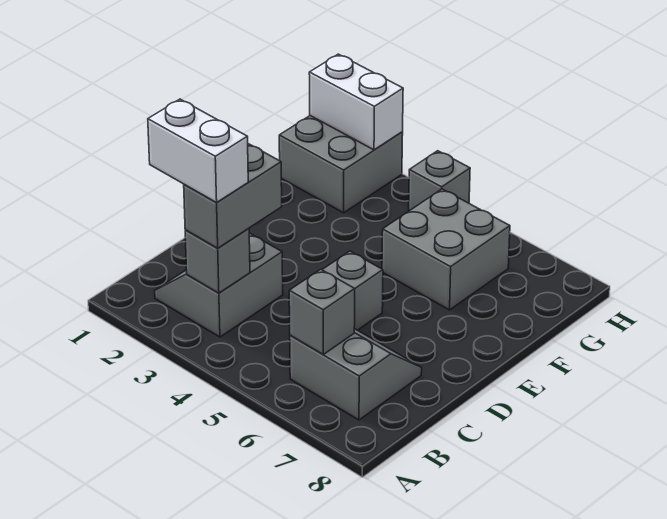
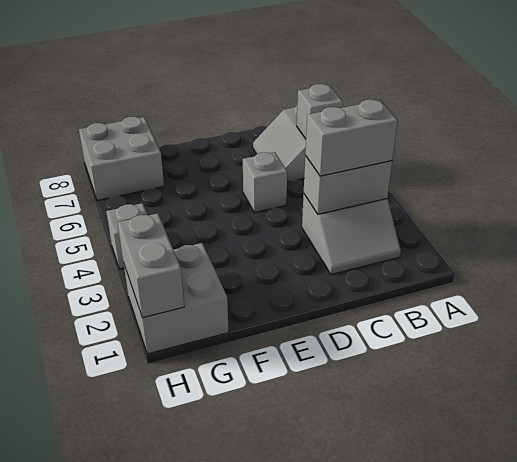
white brick B2:B3 level 4 -> none
grey brick B3 level 2 -> grey brick B3:C3 level 2
grey brick F5:G6 level 1 -> grey brick G7:H8 level 1
white brick H1:H2 level 2 -> grey brick H1:H2 level 2

